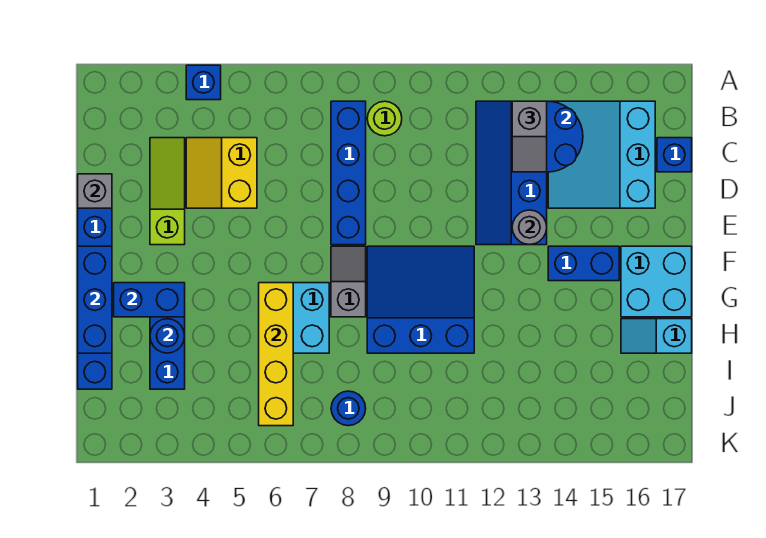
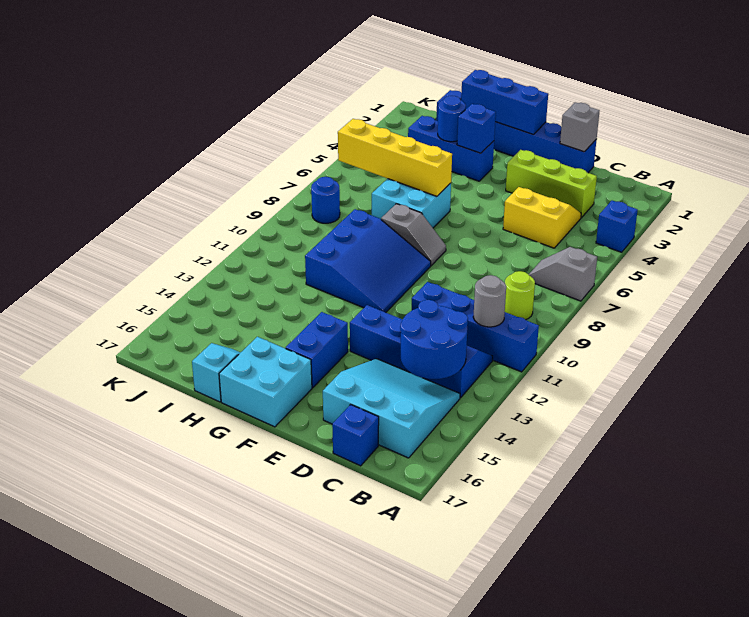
blue brick B8:E8 level 1 -> blue brick A11:D11 level 1
grey slope B13:C13 level 3 top B -> grey slope A7:B7 level 1 top A
lime slope C3:E3 level 1 top E -> lime brick C3:E3 level 1
grey round brick E13 level 2 -> grey round brick B11 level 2
blue brick G2:G3 level 2 -> blue brick G3 level 2

